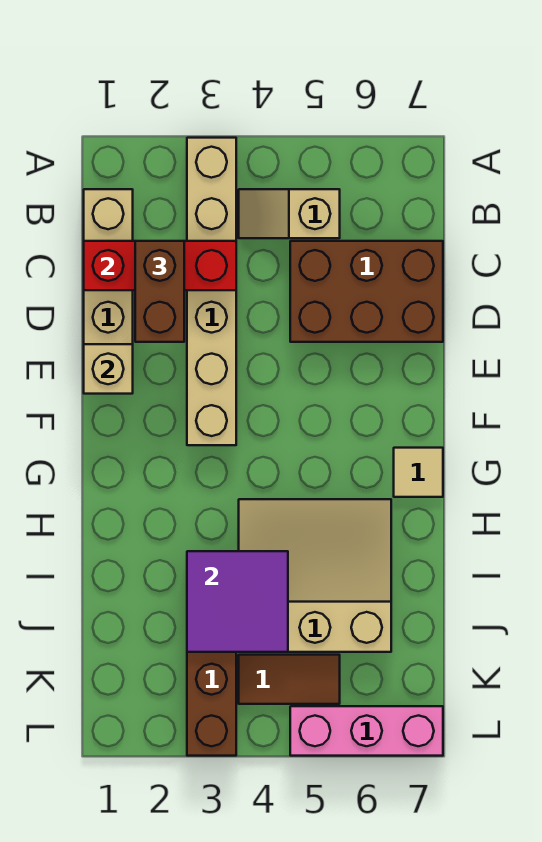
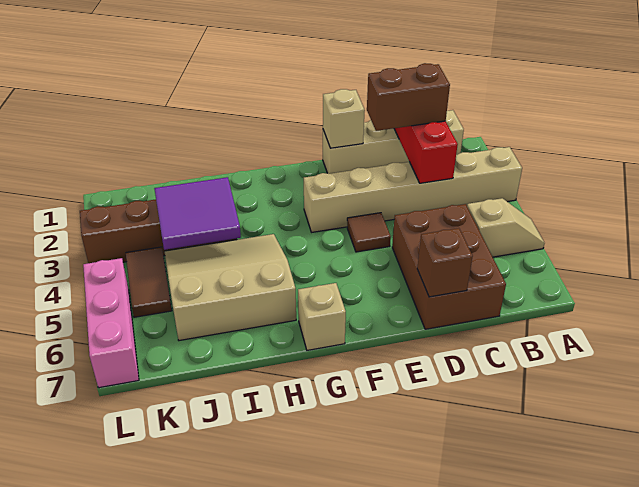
tan slope B4:B5 level 1 top 5 -> tan slope A5:B5 level 1 top B
none -> brown brick D7 level 2
none -> brown tile E4 level 1
tan tile G7 level 1 -> tan brick G7 level 1
tan slope H4:J6 level 1 top J -> tan slope H4:J6 level 1 top 6

